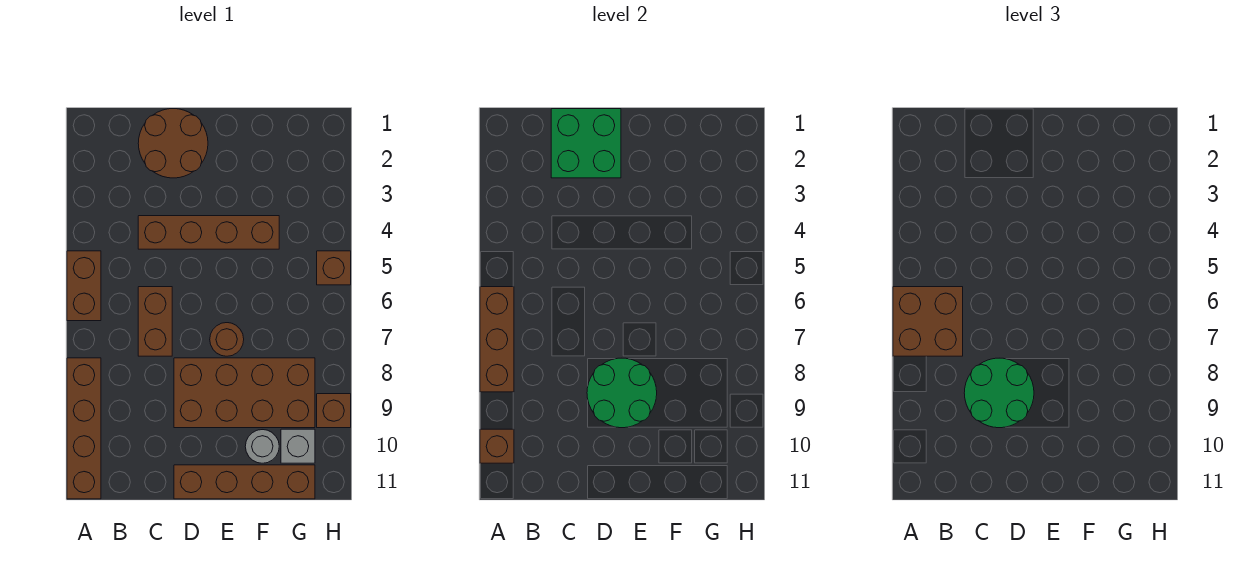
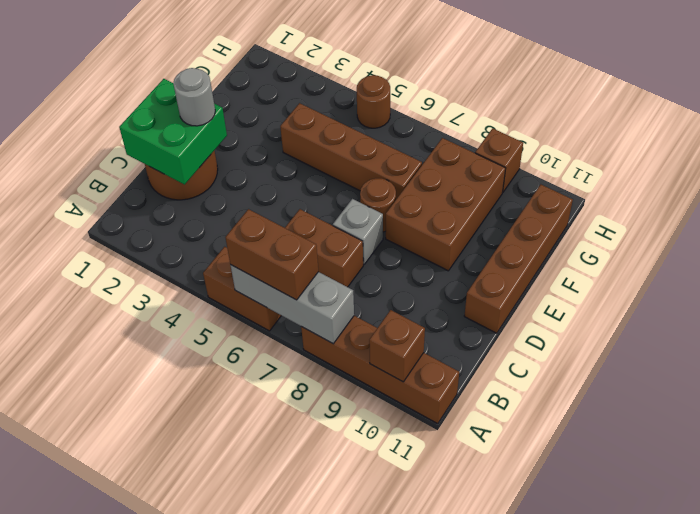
brown brick A6:A8 level 2 -> grey brick A6:A8 level 2
brown brick A6:B7 level 3 -> brown brick A6:A7 level 3
brown brick C4:F4 level 1 -> brown brick F4:F7 level 1
green round brick C8:D9 level 3 -> none
brown brick D8:G9 level 1 -> brown brick E8:G9 level 1
green round brick D8:E9 level 2 -> none
grey round brick F10 level 1 -> grey round brick D2 level 3
grey brick G10 level 1 -> grey brick D7 level 1
brown brick H5 level 1 -> brown round brick H5 level 1

